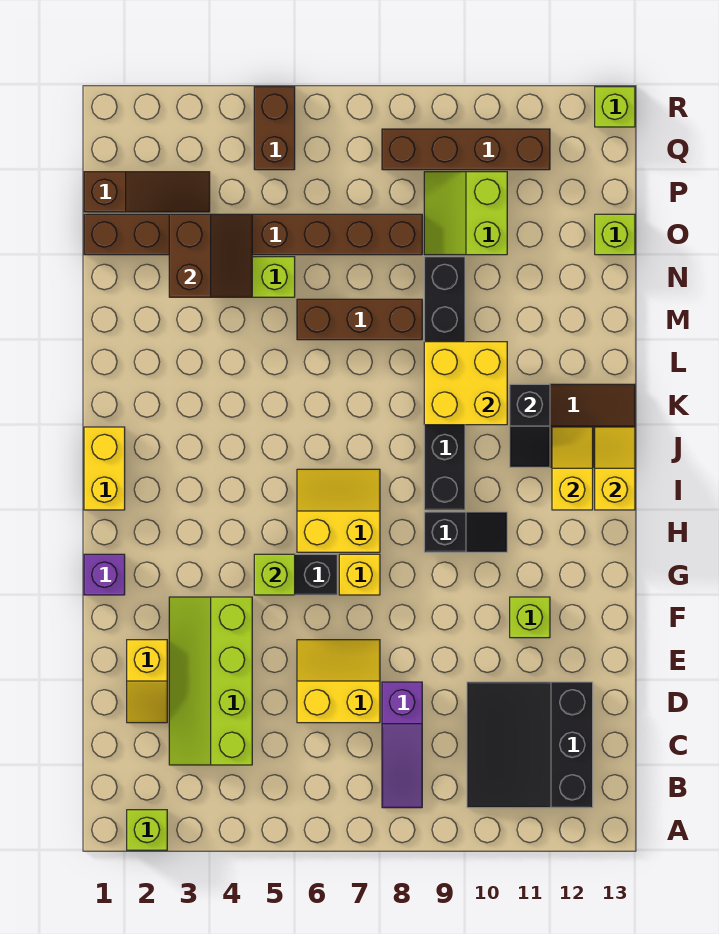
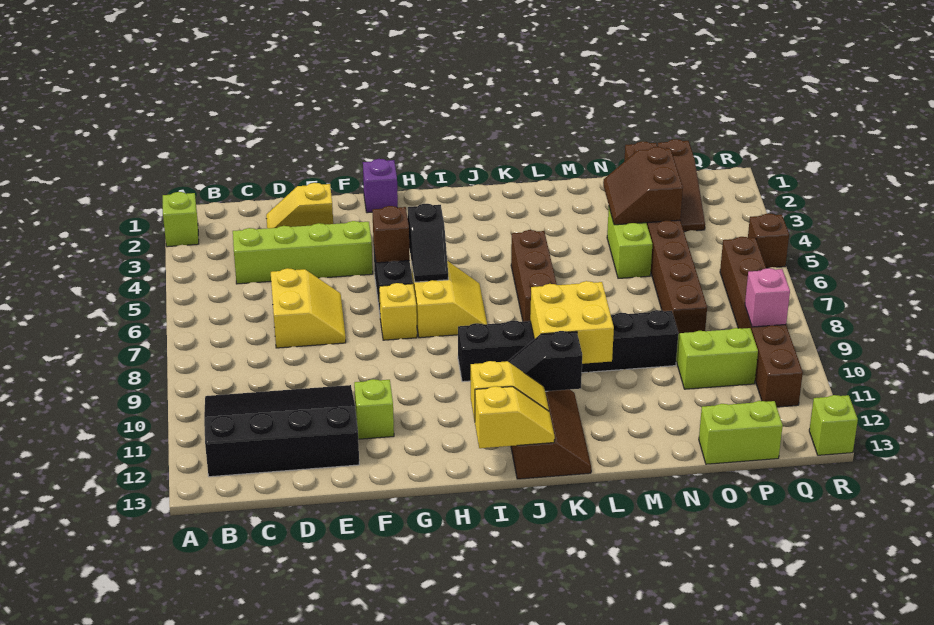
purple slope B8:D8 level 1 top D -> none
black slope B10:D12 level 1 top 12 -> black slope B10:E12 level 1 top 12
lime brick G5 level 2 -> brown brick G5 level 2
black slope H9:H10 level 1 top 9 -> black slope H5:H6 level 2 top 5
yellow brick I1:J1 level 1 -> none
brown brick M6:M8 level 1 -> brown brick K5:K7 level 1
brown slope N3:O4 level 2 top 3 -> brown slope N3:O4 level 2 top O
lime brick O13 level 1 -> lime brick O13:P13 level 1
brown brick Q5:R5 level 1 -> brown brick R5 level 1
brown brick Q8:Q11 level 1 -> brown brick Q6:Q11 level 1
none -> pink brick Q9 level 2

